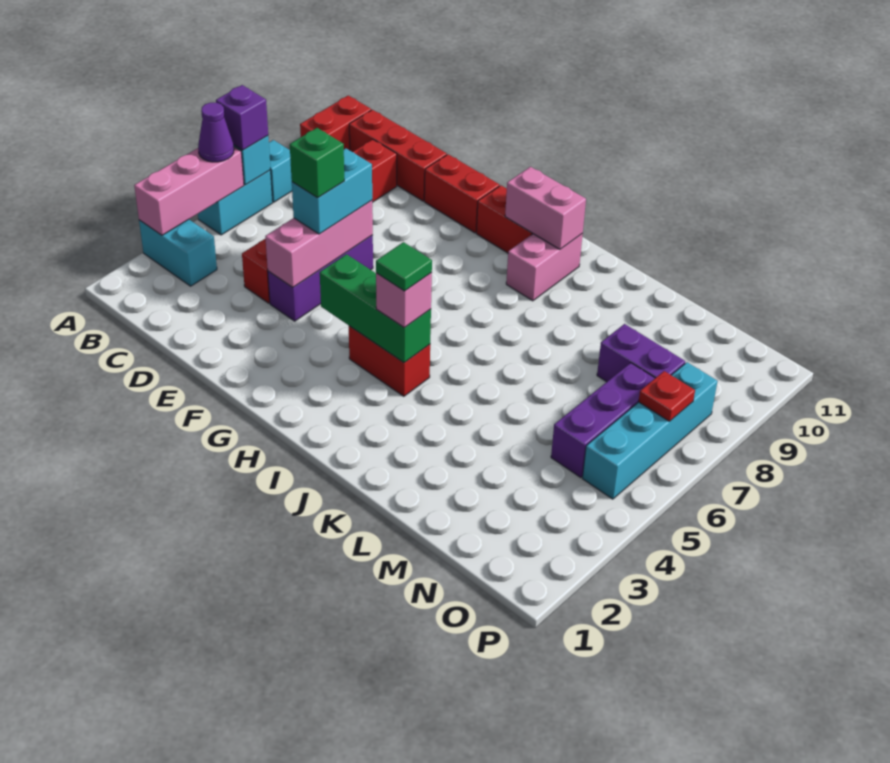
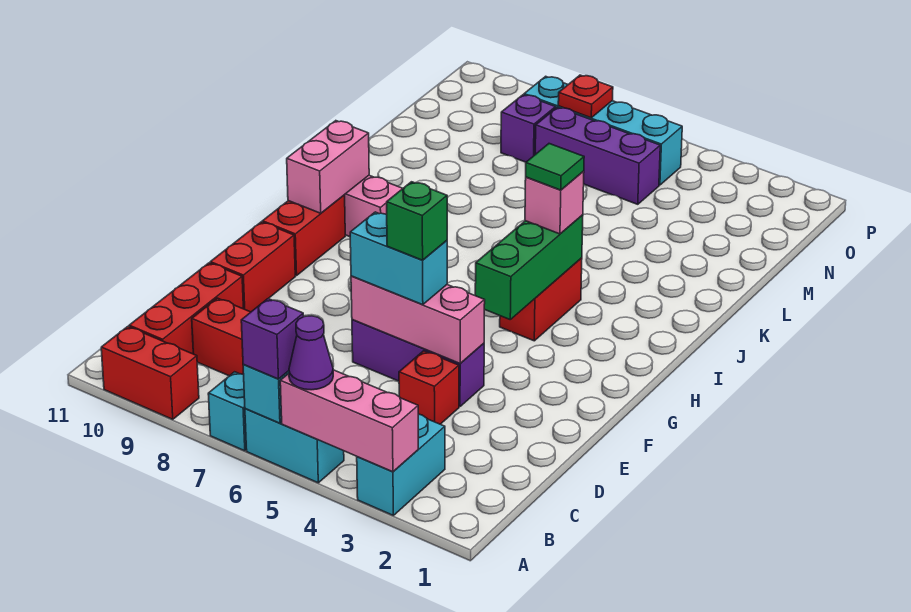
purple brick M8:N8 level 1 -> purple brick N8 level 1

